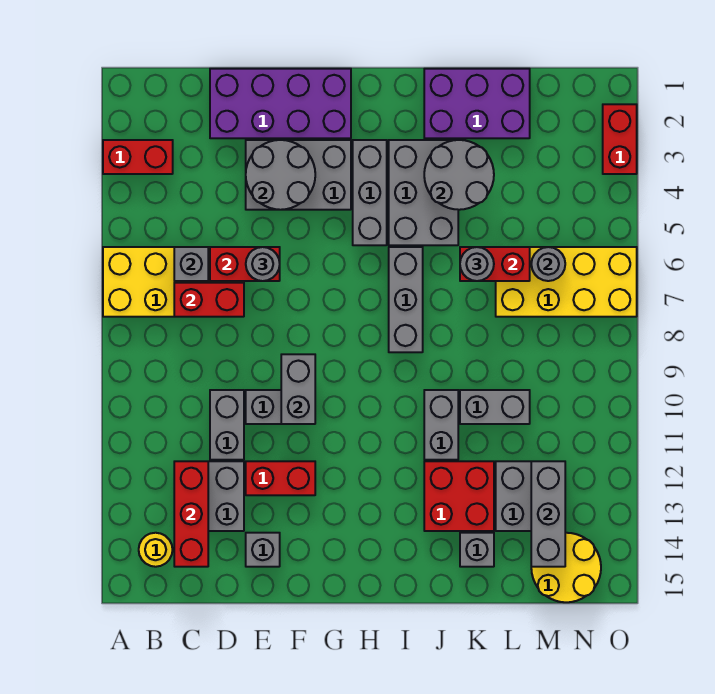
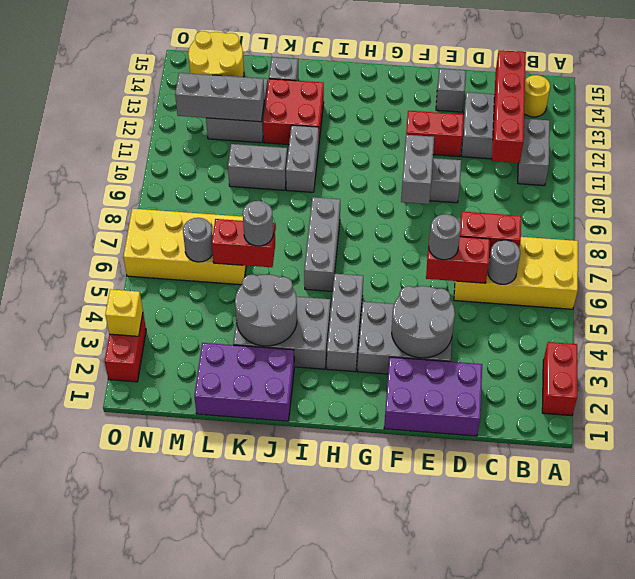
red brick A3:B3 level 1 -> red brick A2:A3 level 1
grey brick C6 level 2 -> grey round brick C6 level 2
red brick C12:C14 level 2 -> red brick C11:C14 level 2
purple brick D1:G2 level 1 -> purple brick D1:F2 level 1
grey brick D10:D11 level 1 -> grey brick B11:B12 level 1
grey brick I3:J5 level 1 -> grey brick I3:K4 level 1
grey brick M12:M14 level 2 -> grey brick L12:N12 level 2
none -> yellow brick O3 level 2

